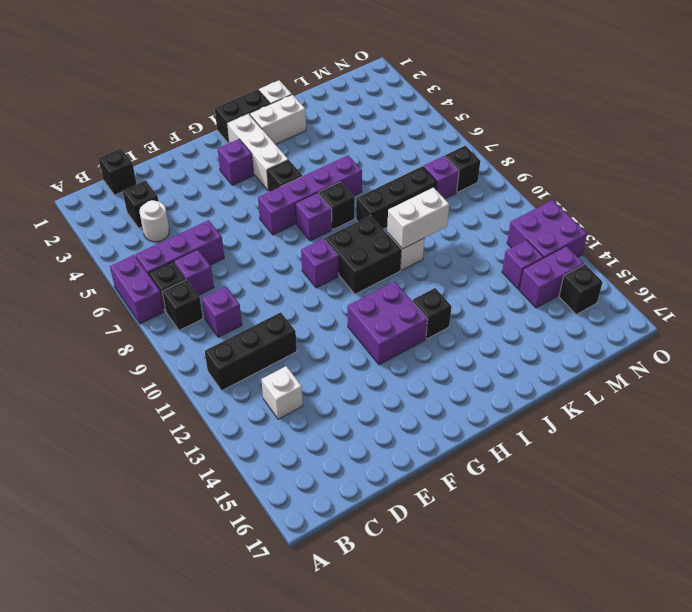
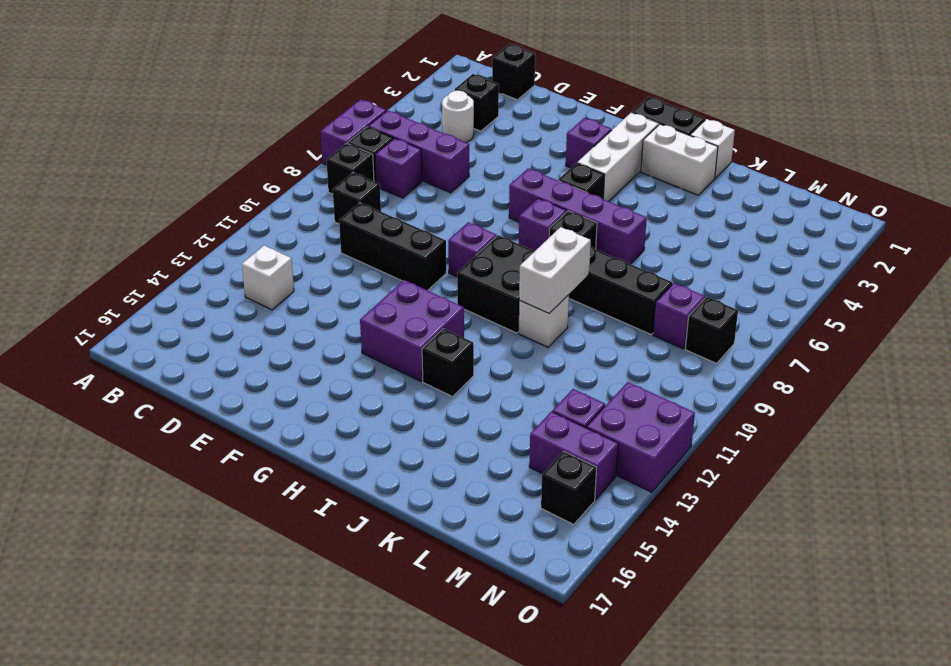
black brick B11:D11 level 1 -> black brick D10:F10 level 1
purple brick C9 level 1 -> black brick C9 level 1
white brick J10:K10 level 2 -> white brick J9:J10 level 2

